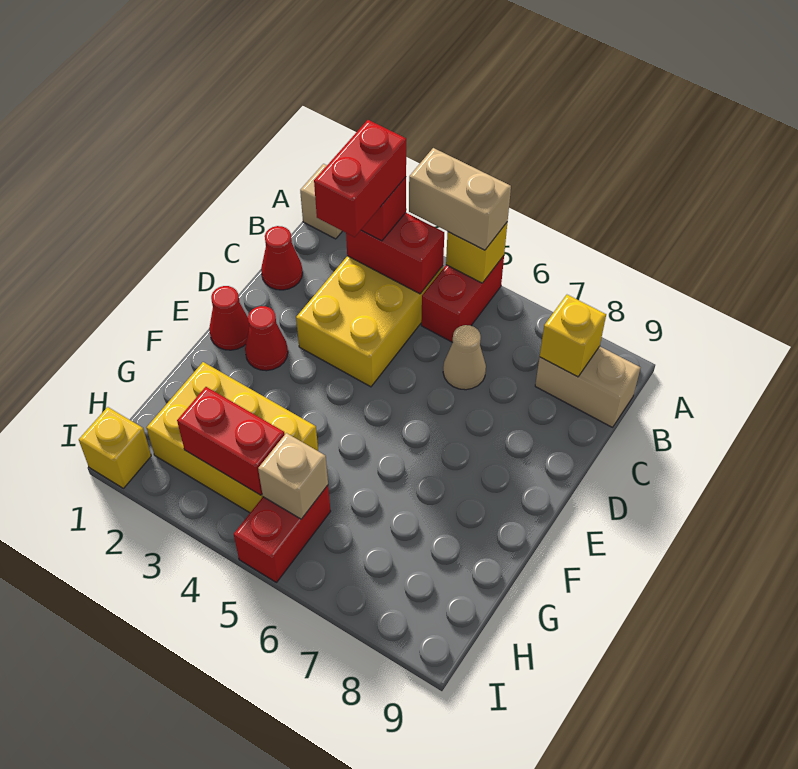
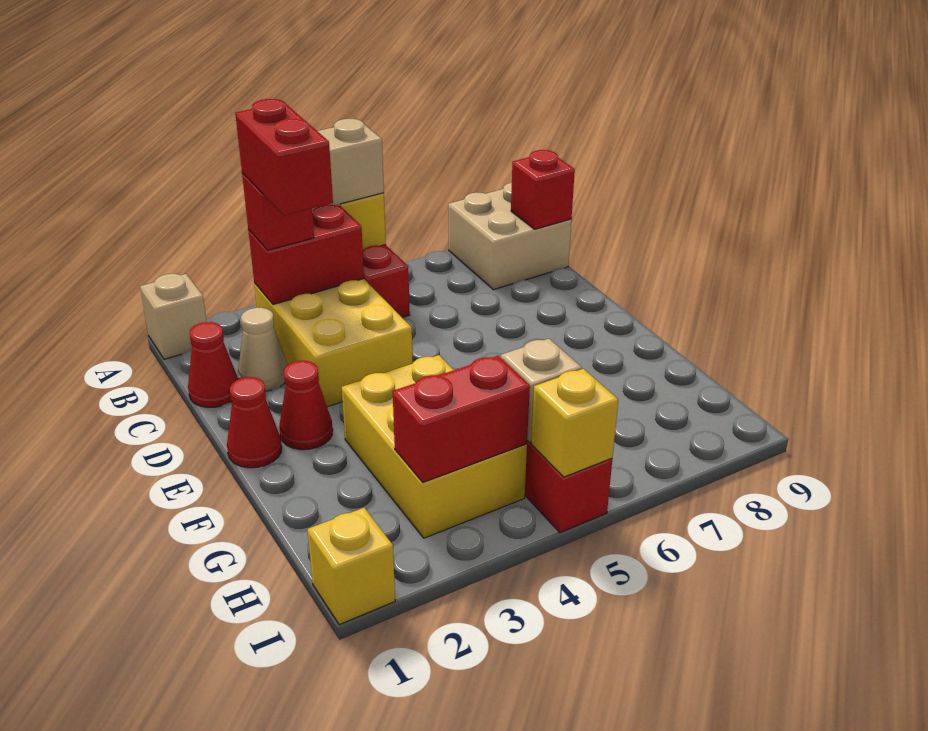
tan brick B8:B9 level 1 -> tan brick A8:B9 level 1
yellow brick B8 level 2 -> yellow brick I5 level 2
none -> red brick B9 level 2
tan cone C6 level 1 -> tan cone C2 level 1
yellow brick G2:H4 level 1 -> yellow brick F3:H4 level 1

